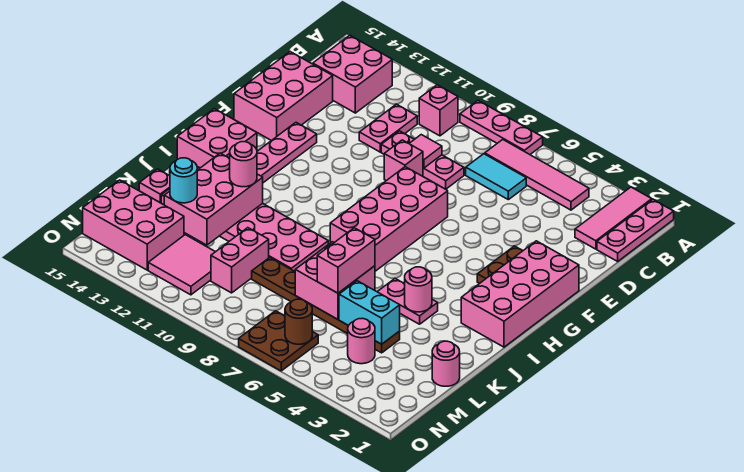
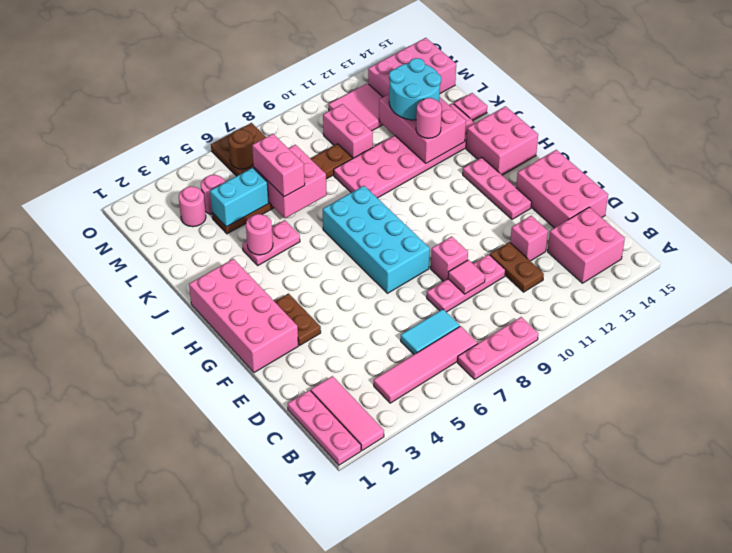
pink brick B10 level 1 -> pink brick D12 level 1
pink plate C11:D11 level 1 -> brown plate C11:D11 level 1
pink brick F7:I8 level 1 -> cyan brick F7:I8 level 1
pink round brick L1 level 1 -> pink round brick M3 level 1
cyan round brick L13 level 3 -> cyan round brick K12:L13 level 3

